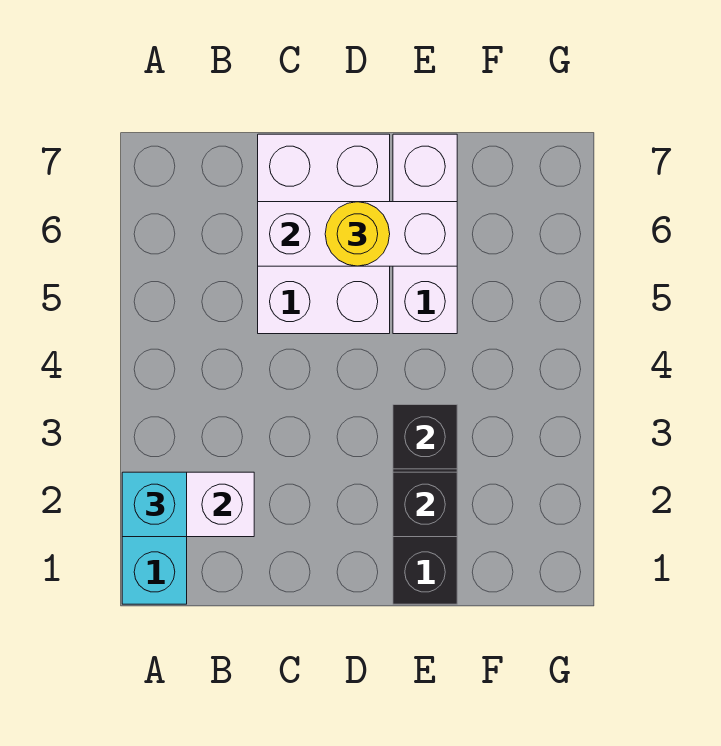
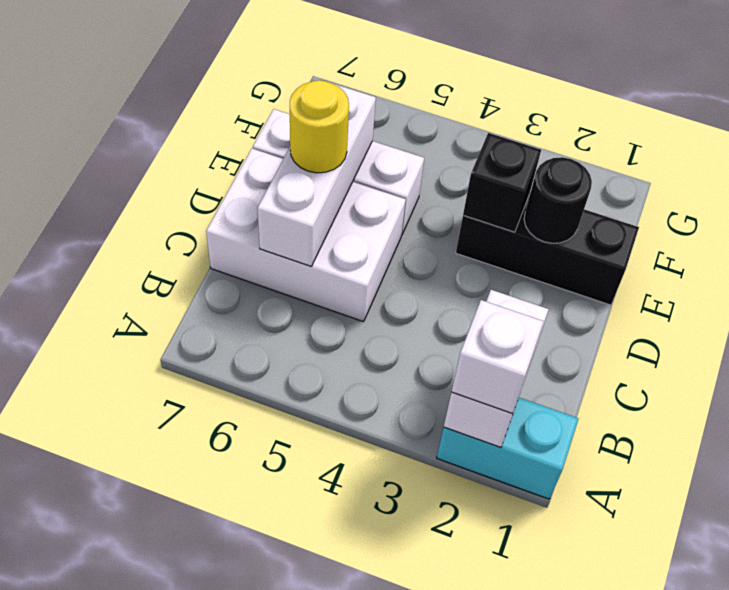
cyan brick A2 level 3 -> white brick A2 level 3
black brick E2 level 2 -> black round brick E2 level 2

